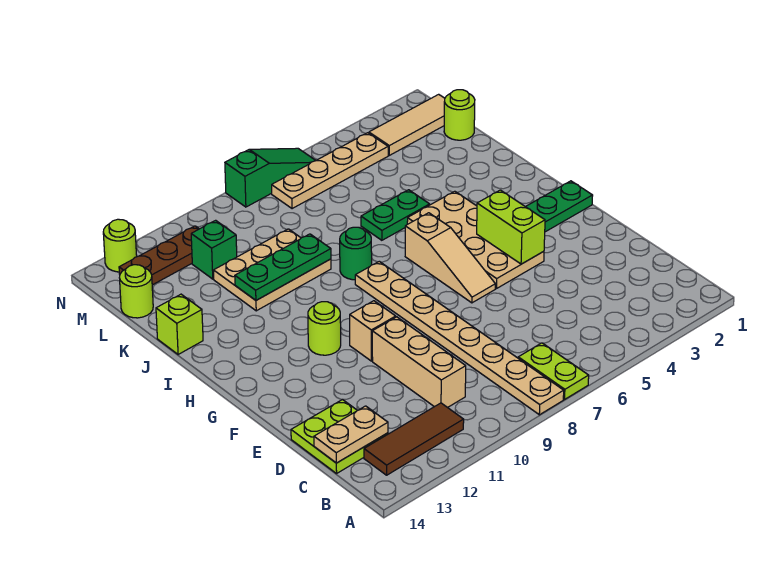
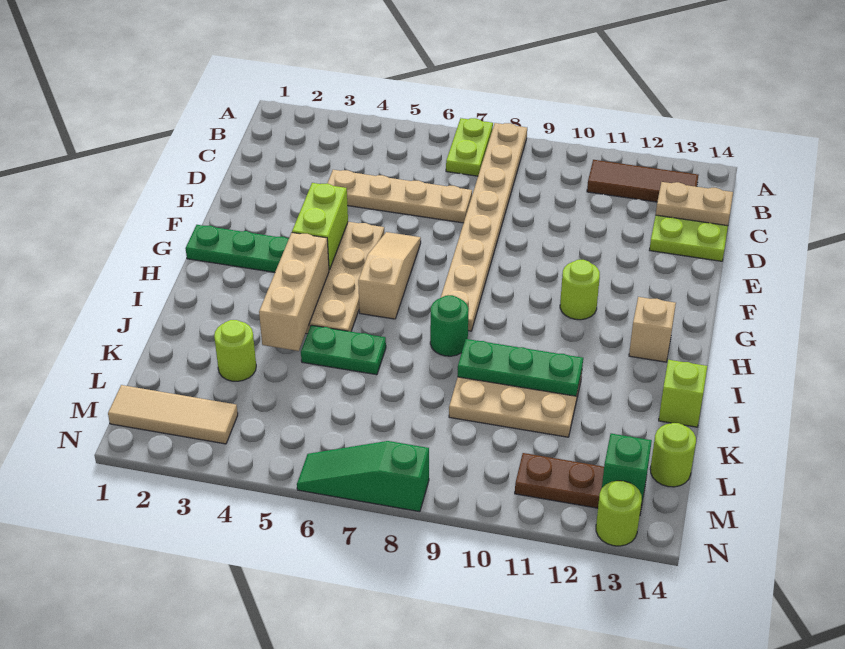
tan brick C10:E10 level 1 -> tan brick H4:J4 level 2
tan brick F10 level 1 -> tan brick H13 level 1
lime round brick L1 level 1 -> lime round brick K3 level 1
green brick L11 level 1 -> green brick M13 level 2
tan plate M4:M7 level 1 -> tan plate D4:D7 level 1

